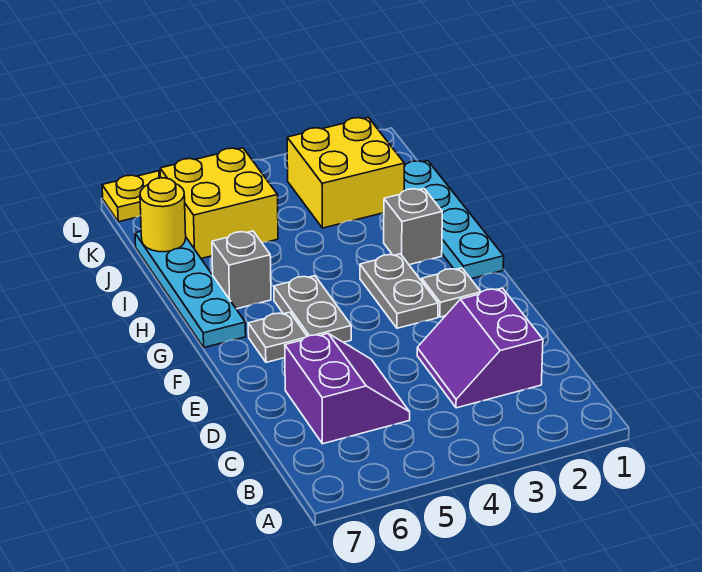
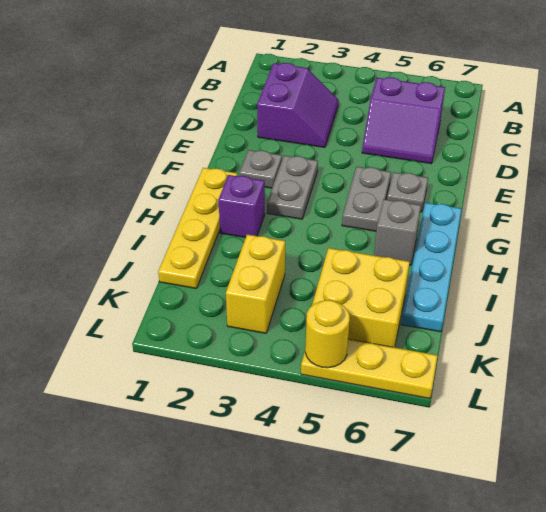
purple slope C5:D6 level 1 top 6 -> purple slope C5:D6 level 1 top C
cyan plate G1:J1 level 1 -> yellow plate G1:J1 level 1
grey brick H2 level 1 -> purple brick H2 level 1
yellow brick J2:K3 level 1 -> yellow brick J3:K3 level 1
yellow round brick J7 level 2 -> yellow round brick L5 level 2

